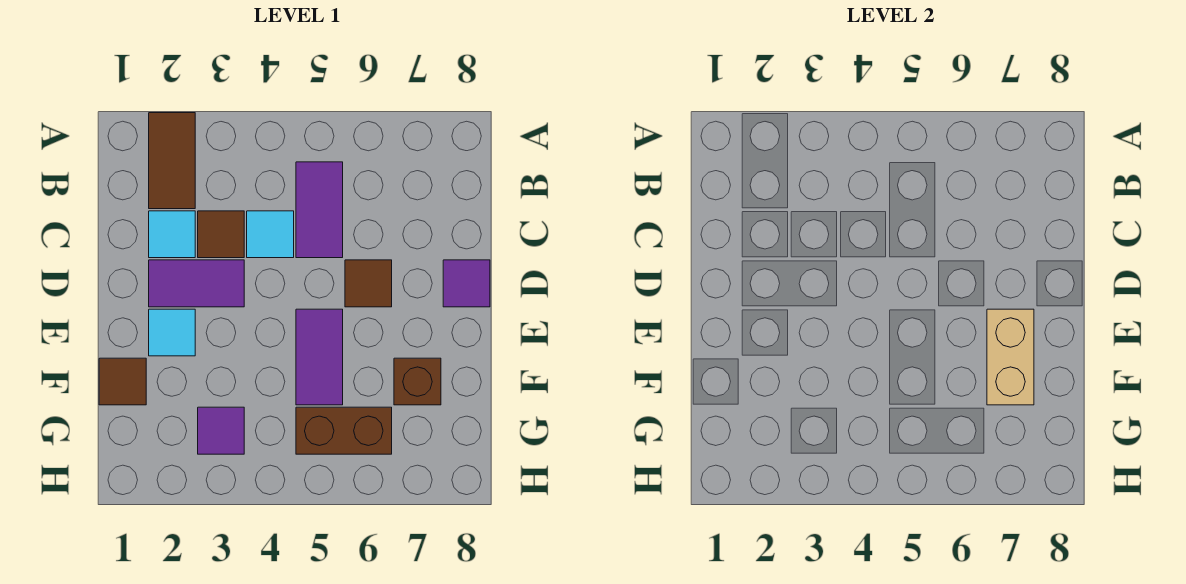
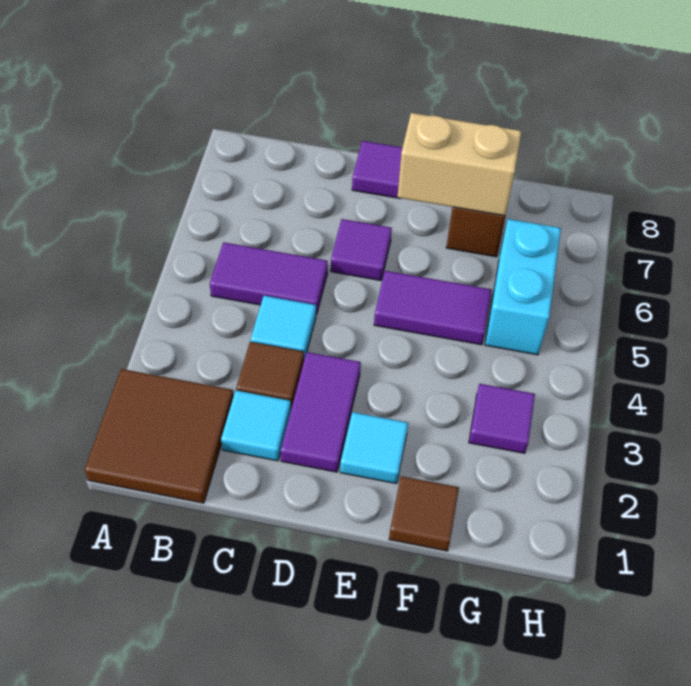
brown tile A2:B2 level 1 -> brown tile A1:B2 level 1
brown tile D6 level 1 -> purple tile D6 level 1
brown brick G5:G6 level 1 -> cyan brick G5:G6 level 1

